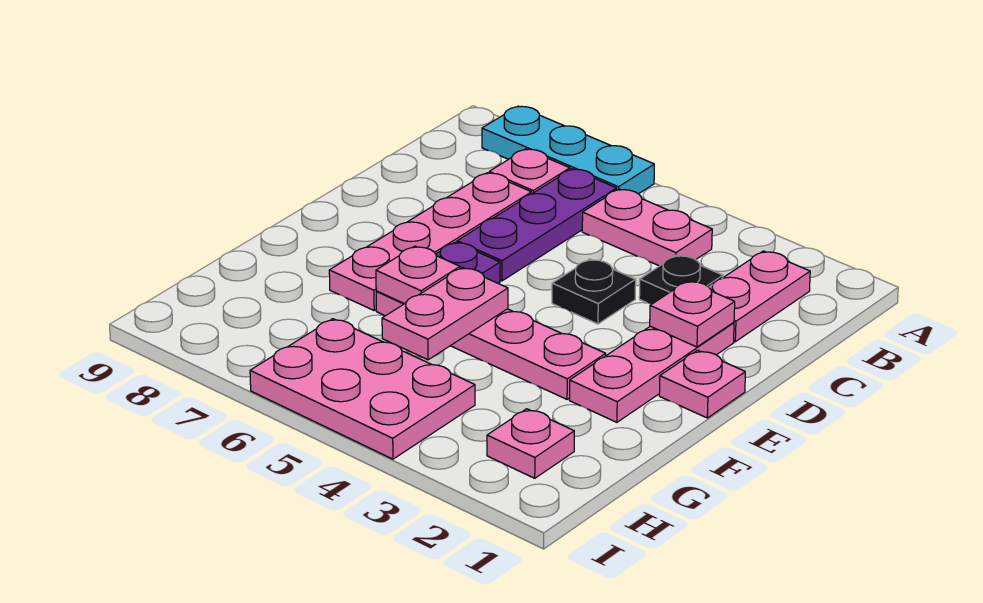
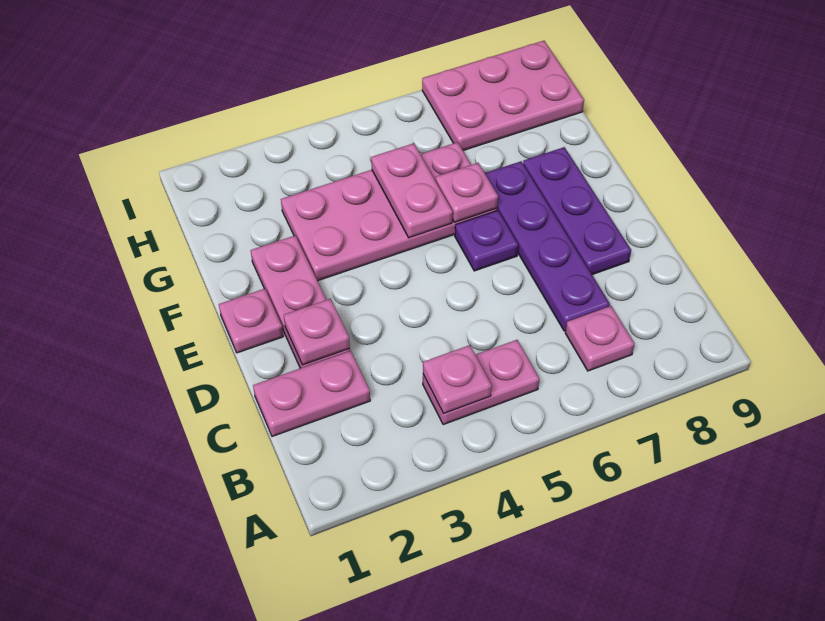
cyan plate A6:A8 level 1 -> none
pink plate B2:C2 level 1 -> pink plate C1:C2 level 1
purple plate B6:D6 level 1 -> purple plate D8:F8 level 1
black plate C3 level 1 -> none
pink plate C7:F7 level 1 -> purple plate C7:F7 level 1
black plate D4 level 1 -> none
pink plate F3:F6 level 1 -> pink plate F3:G6 level 1
pink plate H2 level 1 -> pink plate B4 level 2
pink plate H4:I6 level 1 -> pink plate H7:I9 level 1

